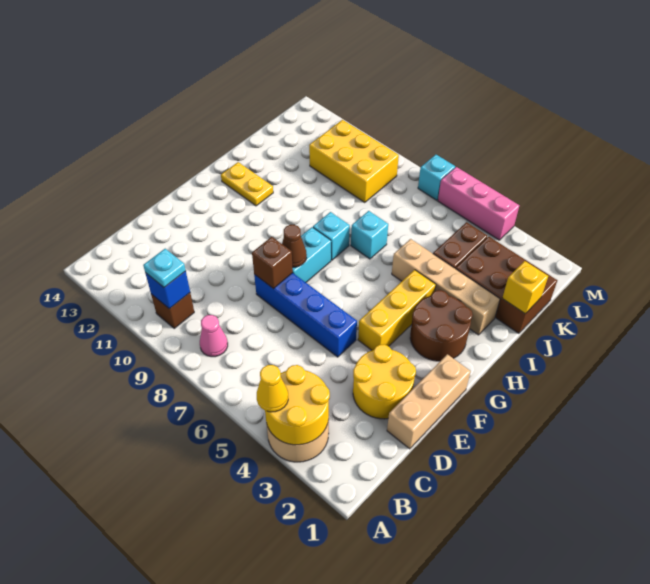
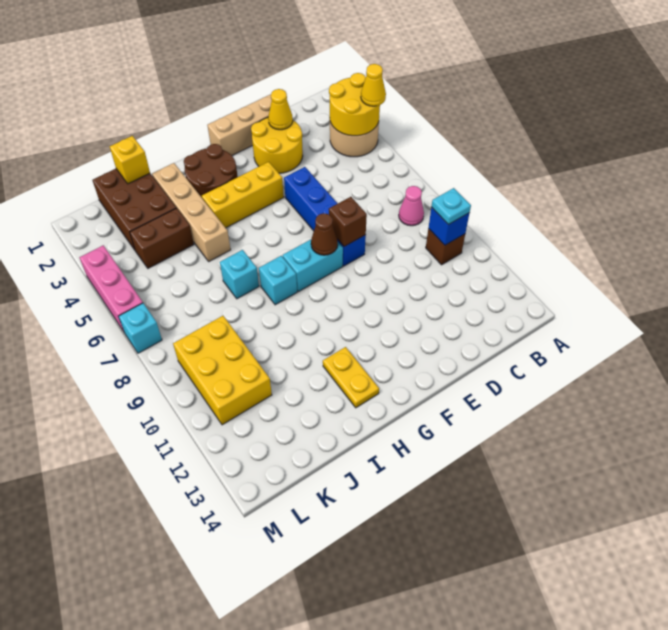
none -> yellow cone D2 level 2

